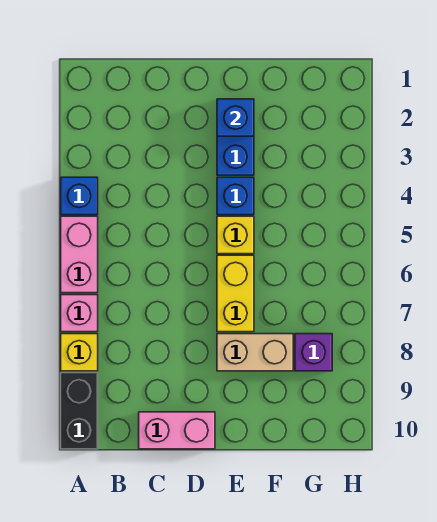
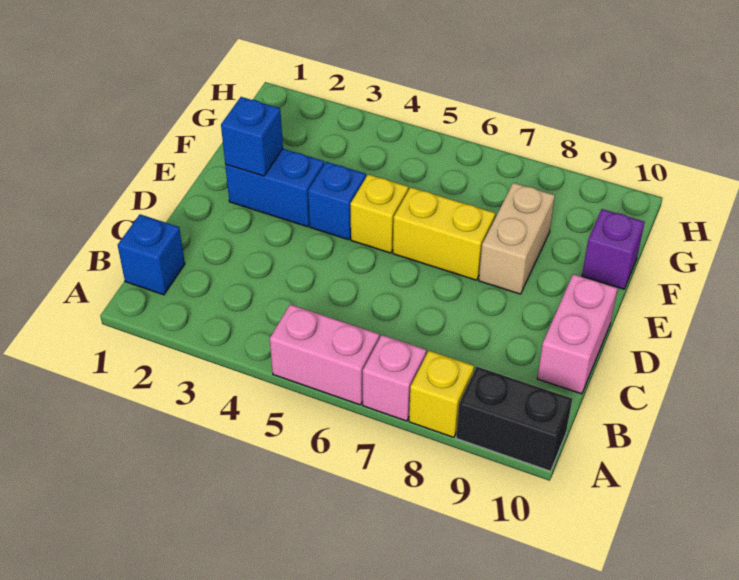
blue brick A4 level 1 -> blue brick B1 level 1
purple brick G8 level 1 -> purple brick F10 level 1

